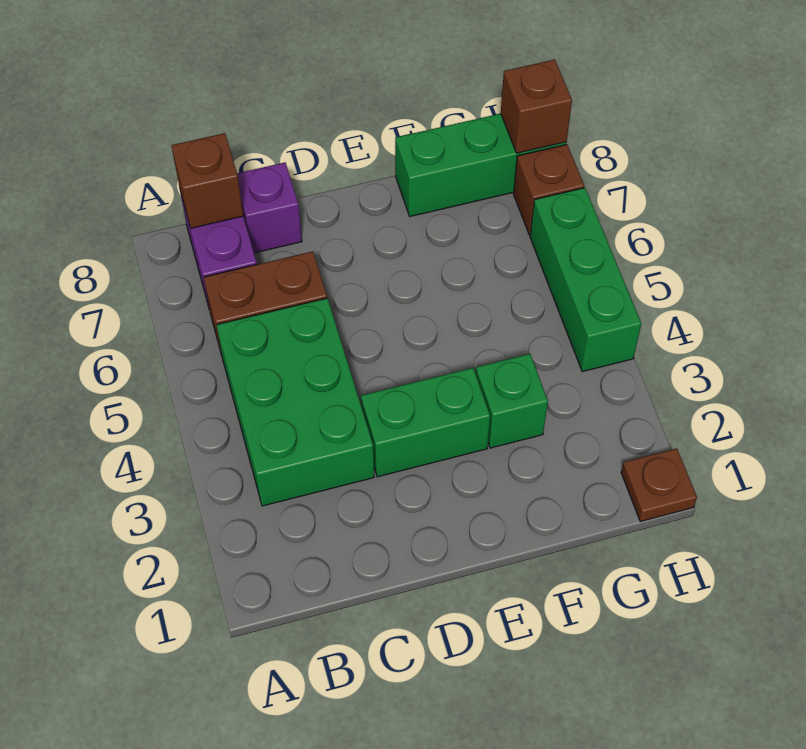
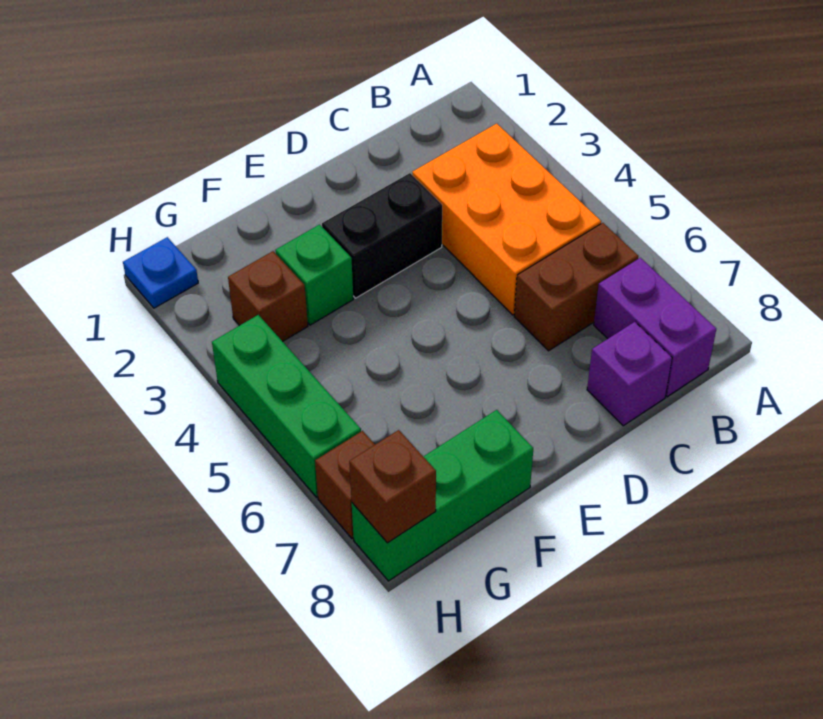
green brick B3:C5 level 1 -> orange brick B3:C5 level 1
brown brick B8 level 2 -> brown brick G3 level 1
green brick D3:E3 level 1 -> black brick D3:E3 level 1
brown plate H1 level 1 -> blue plate H1 level 1

